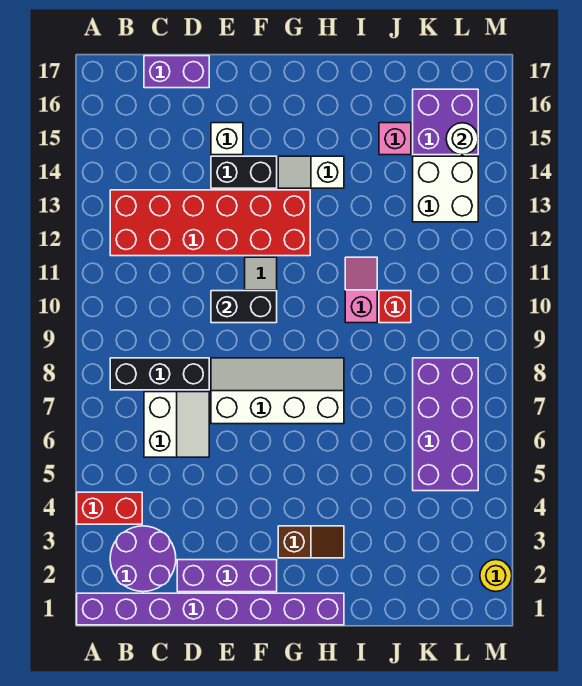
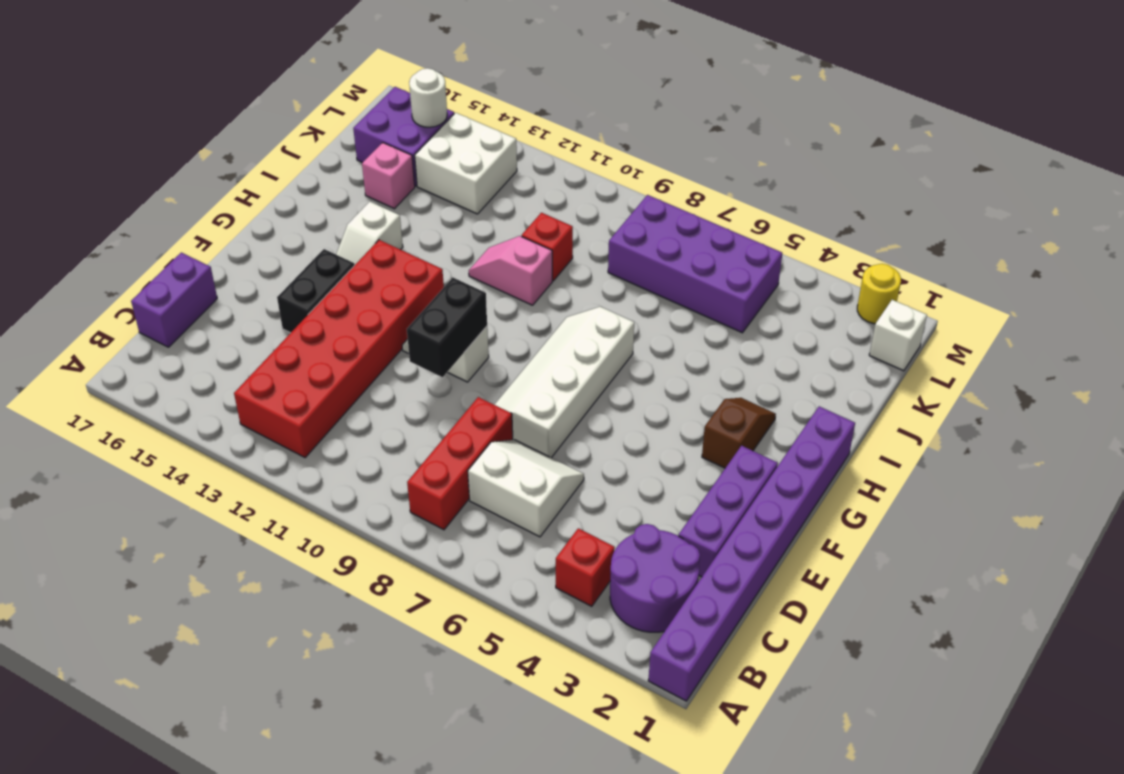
red brick A4:B4 level 1 -> red brick B4 level 1
black brick B8:D8 level 1 -> red brick B8:D8 level 1
white brick E15 level 1 -> white brick L1 level 1

